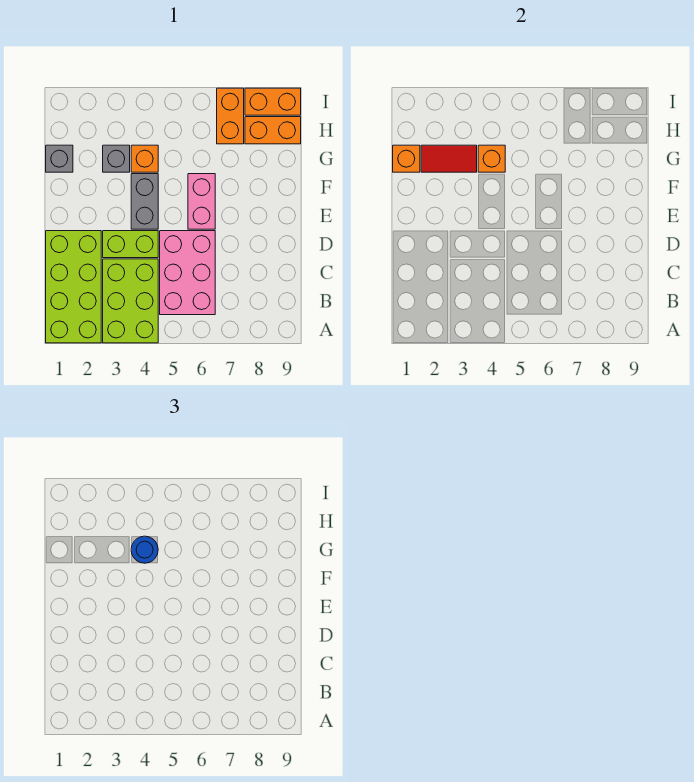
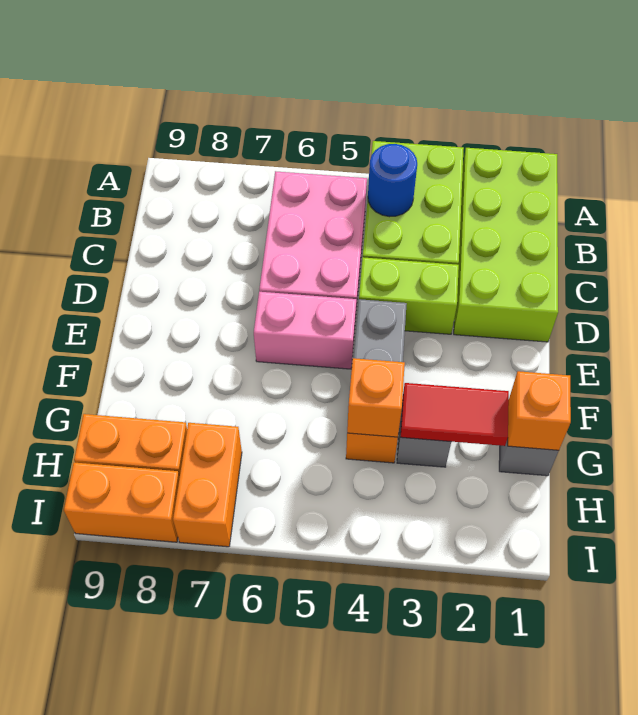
pink brick E6:F6 level 1 -> pink brick E5:E6 level 1
blue round brick G4 level 3 -> blue round brick B4 level 2

